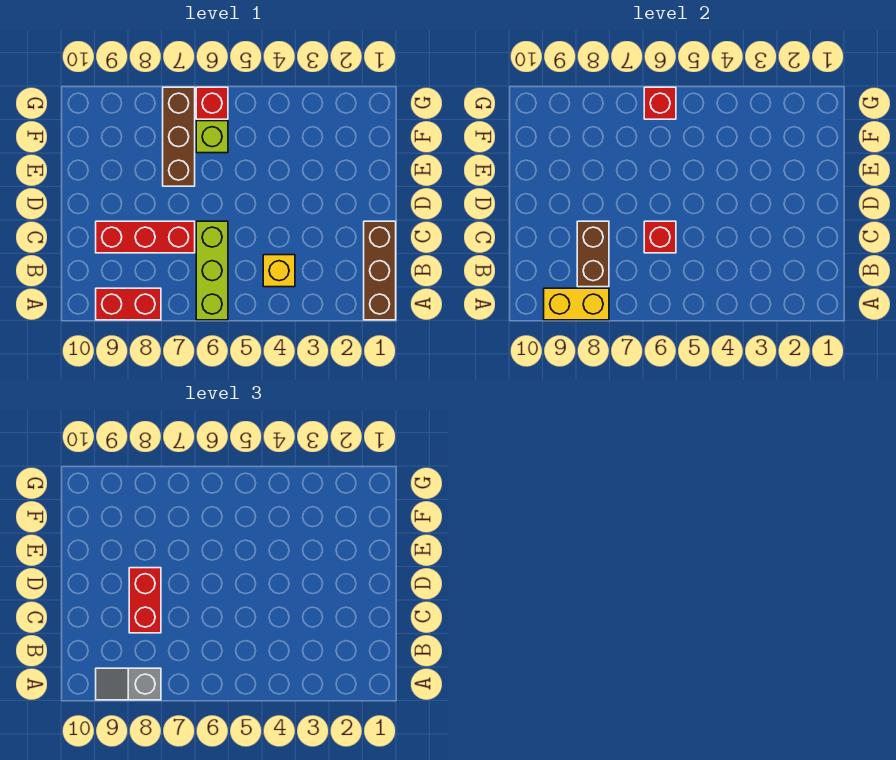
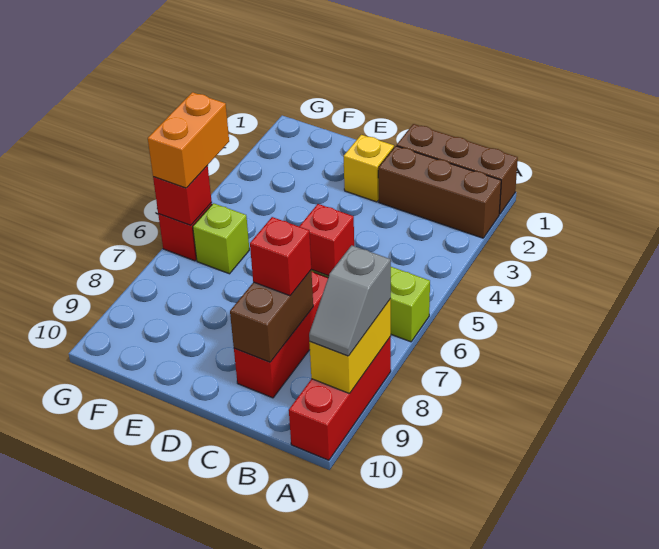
red brick A8:A9 level 1 -> red brick A8:A10 level 1
yellow brick B4 level 1 -> yellow brick D2 level 1
brown brick B8:C8 level 2 -> brown brick C8:C9 level 2
red brick C8:D8 level 3 -> red brick C8 level 3
brown brick E7:G7 level 1 -> brown brick A2:C2 level 1
none -> orange brick G5:G6 level 3

